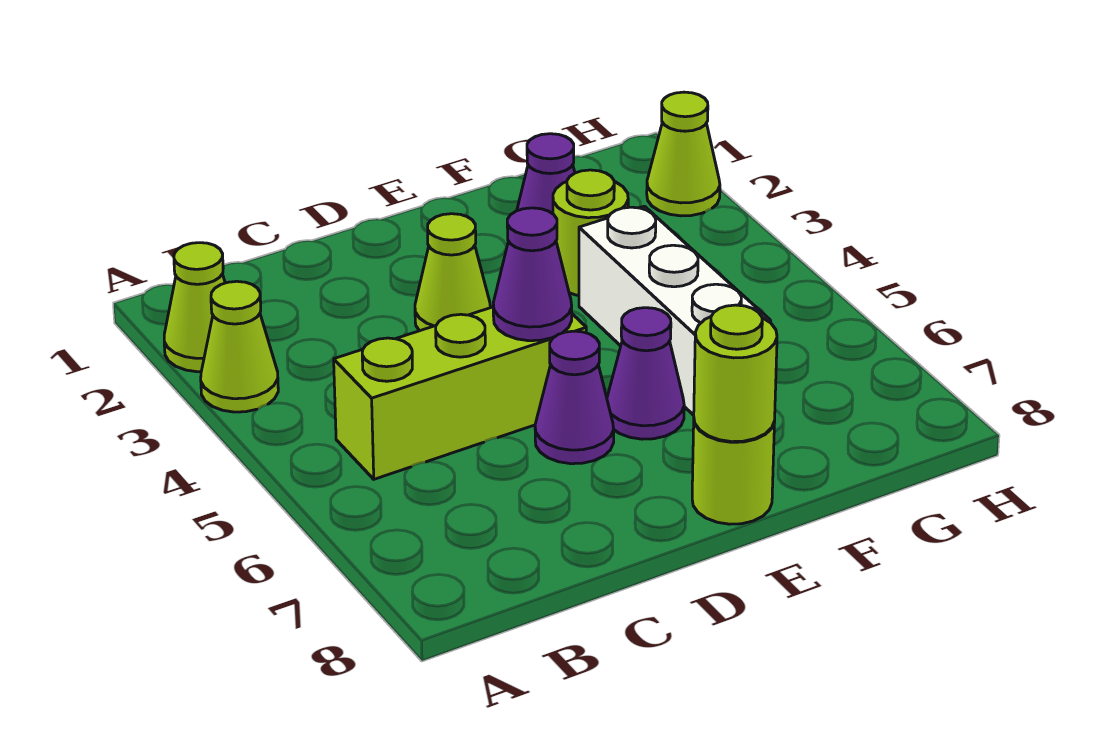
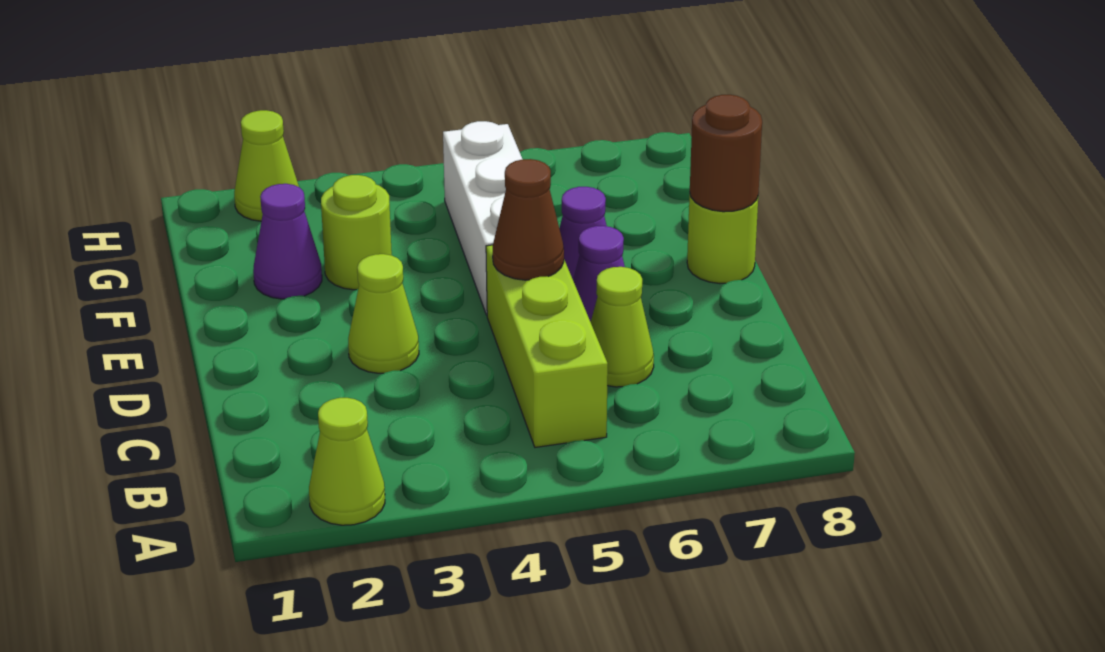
lime cone A3 level 1 -> lime cone C6 level 1
purple cone D5 level 2 -> brown cone D5 level 2
lime round brick E8 level 2 -> brown round brick E8 level 2
white brick F4:F6 level 1 -> white brick E5:G5 level 1

